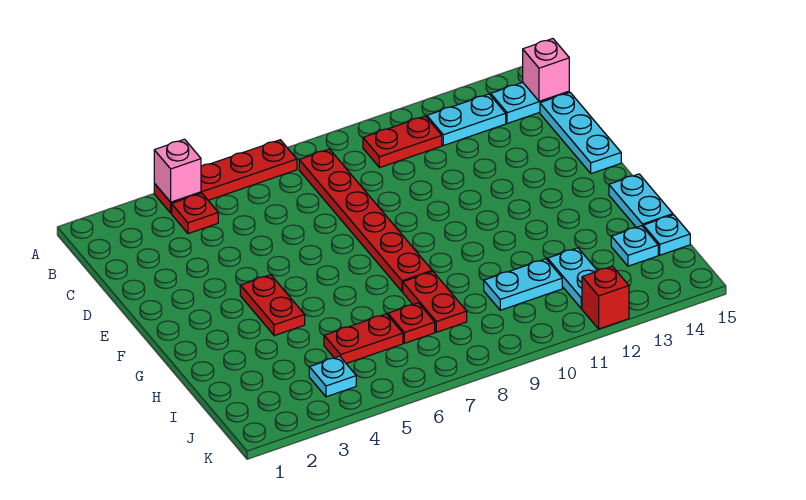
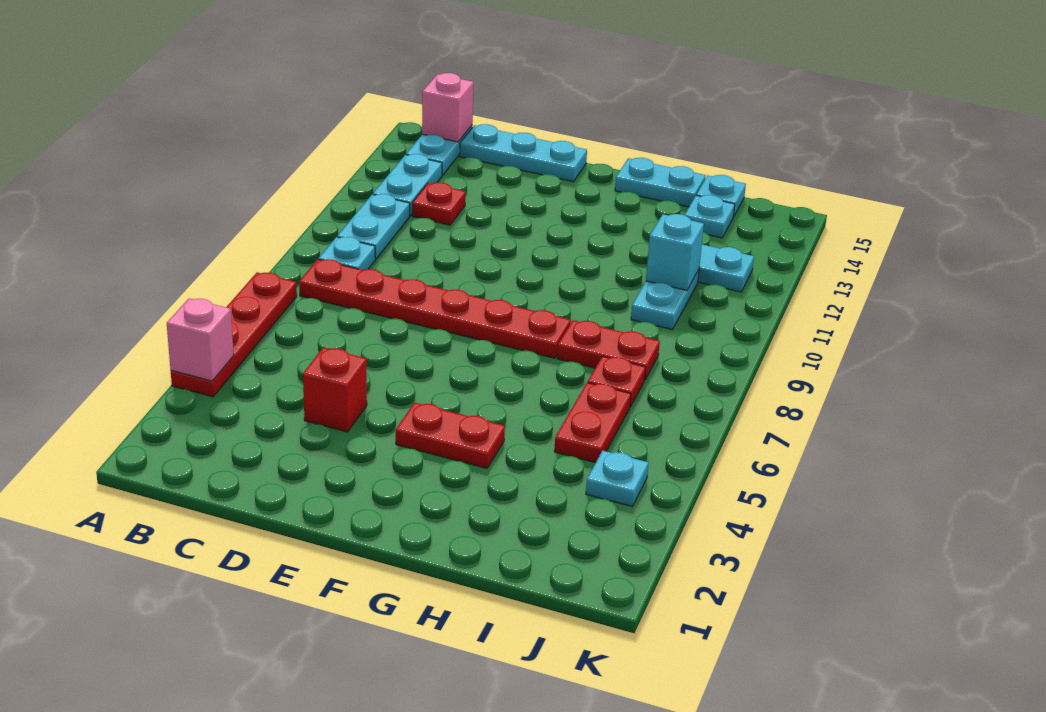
red plate B4 level 1 -> red plate C12 level 1
none -> cyan plate B9 level 1
red plate B10:B11 level 1 -> cyan plate B10:B11 level 1
none -> cyan brick I11 level 2
red brick K12 level 1 -> red brick D4 level 1

